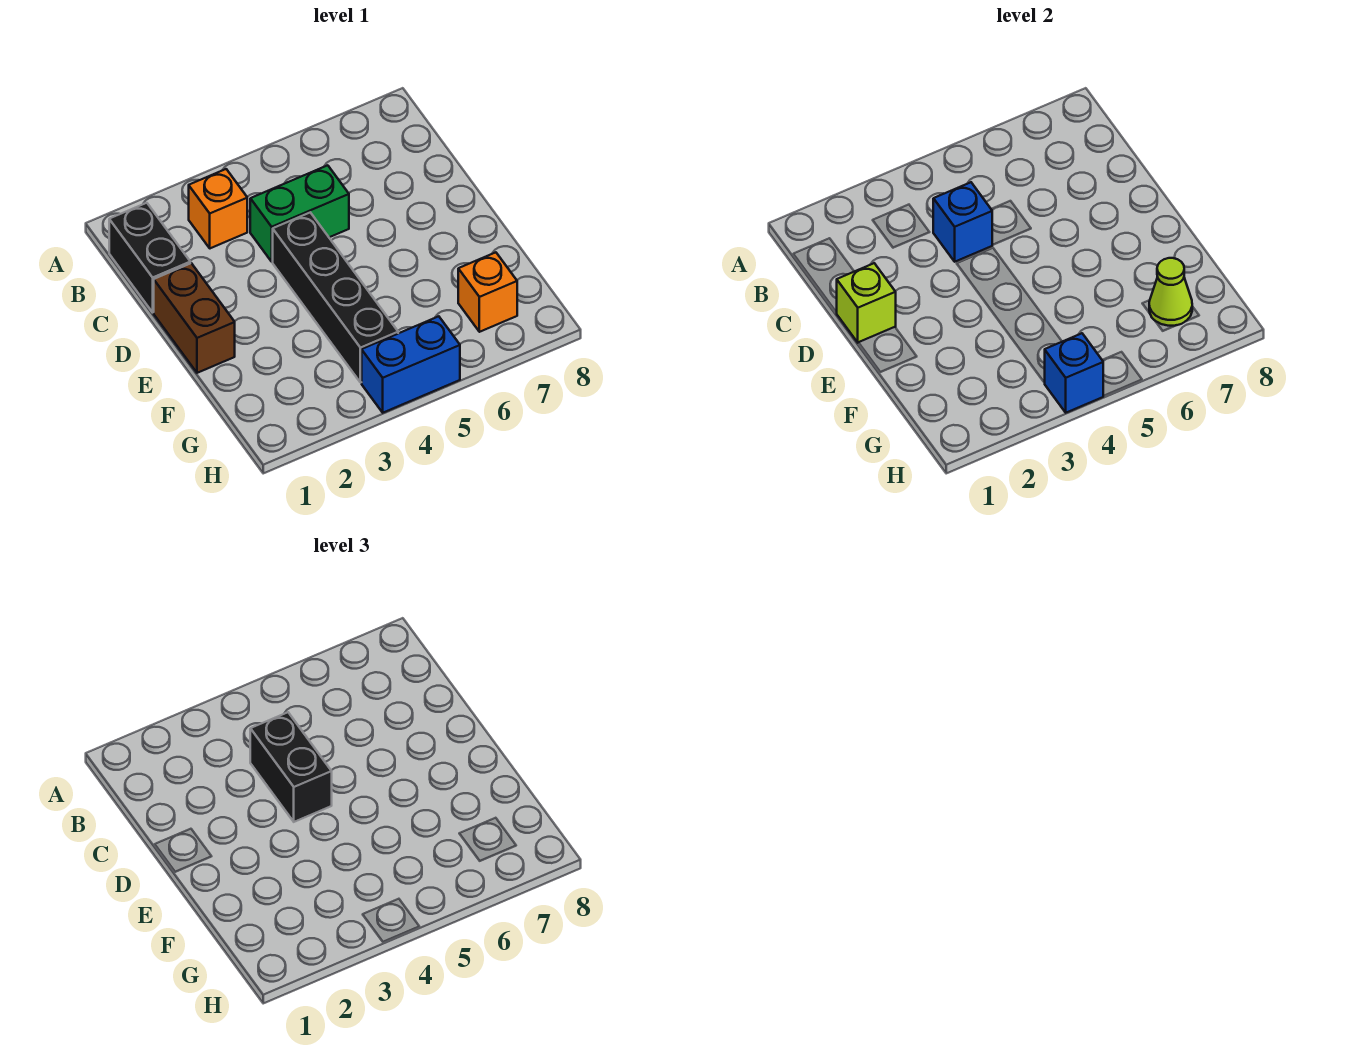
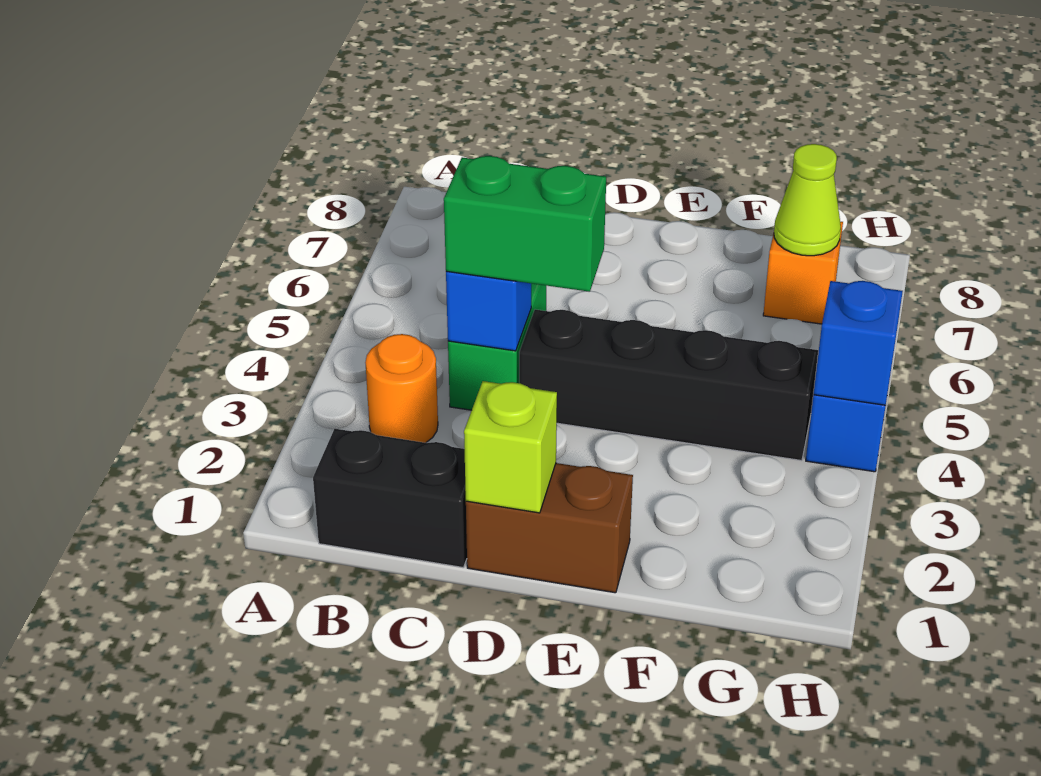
orange brick B3 level 1 -> orange round brick B3 level 1
black brick C4:D4 level 3 -> green brick C4:D4 level 3

